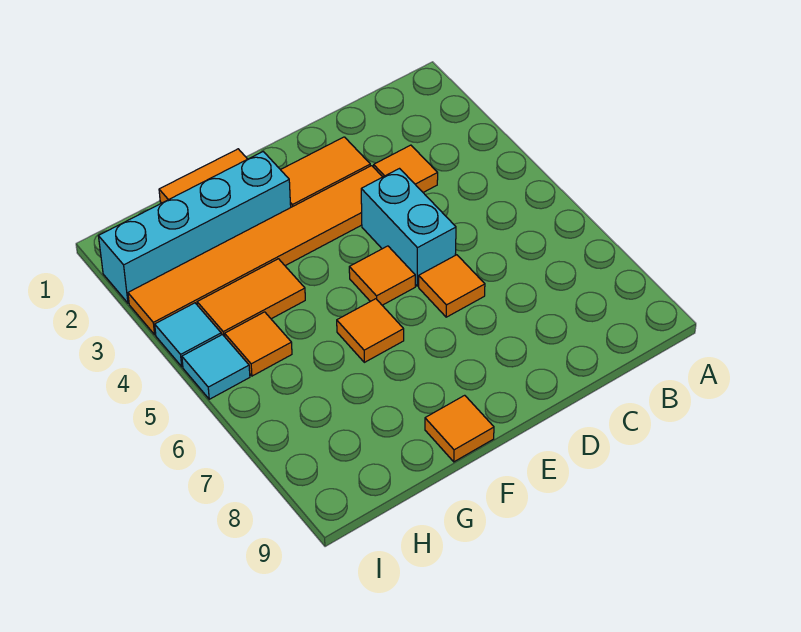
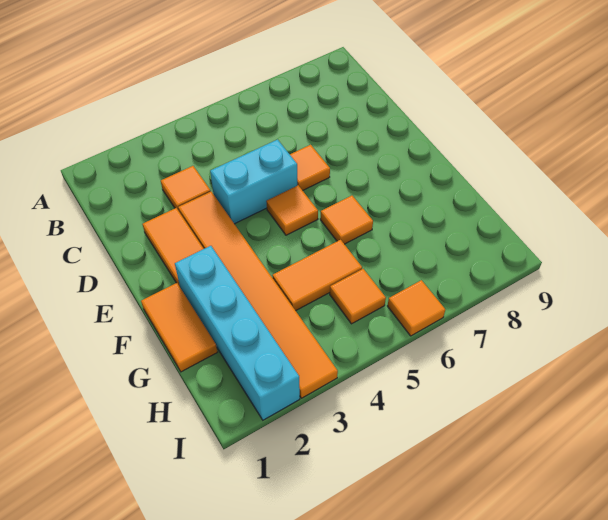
orange tile F9 level 1 -> orange tile I6 level 1
orange tile G4:H4 level 1 -> orange tile G4:G5 level 1
cyan tile I4 level 1 -> none
cyan tile I5 level 1 -> none

